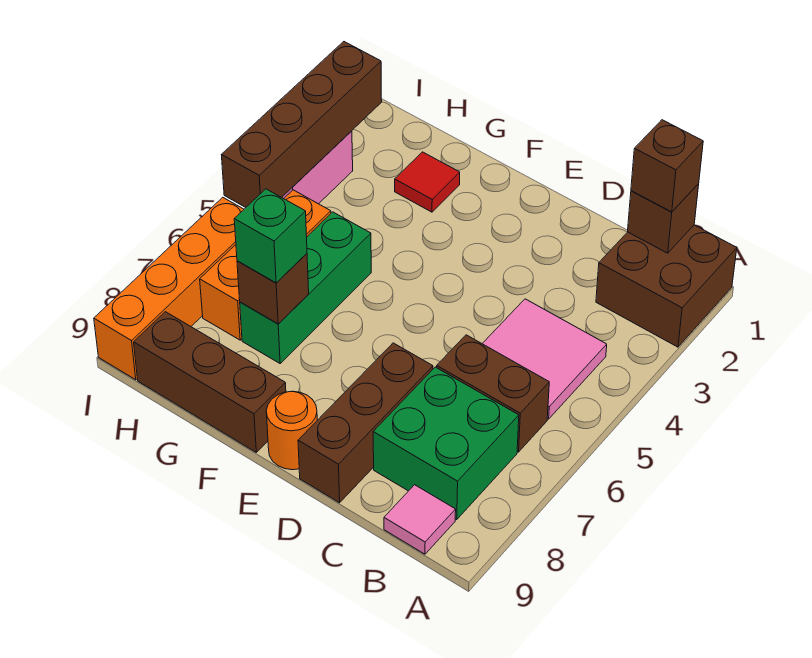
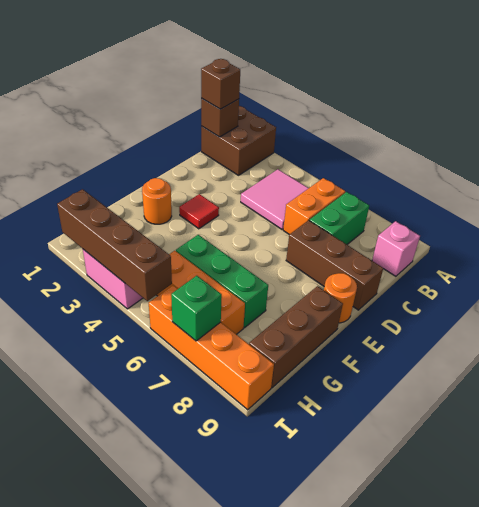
brown brick B6:C6 level 1 -> orange brick B6:C6 level 1
green brick B7:C8 level 1 -> green brick B7:C7 level 1
pink tile B9 level 1 -> pink brick B9 level 1
none -> orange round brick F2 level 1
red tile G2 level 1 -> red tile E3 level 1
brown brick G7 level 2 -> none
green brick G7 level 3 -> green brick I7 level 2

